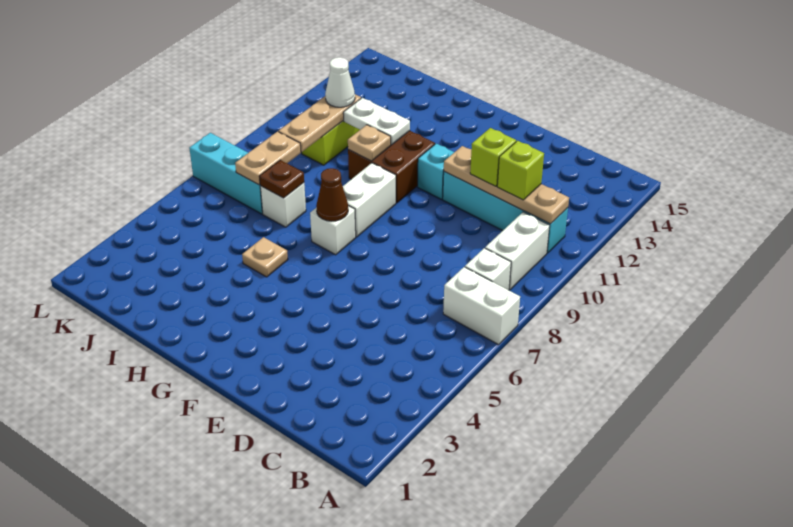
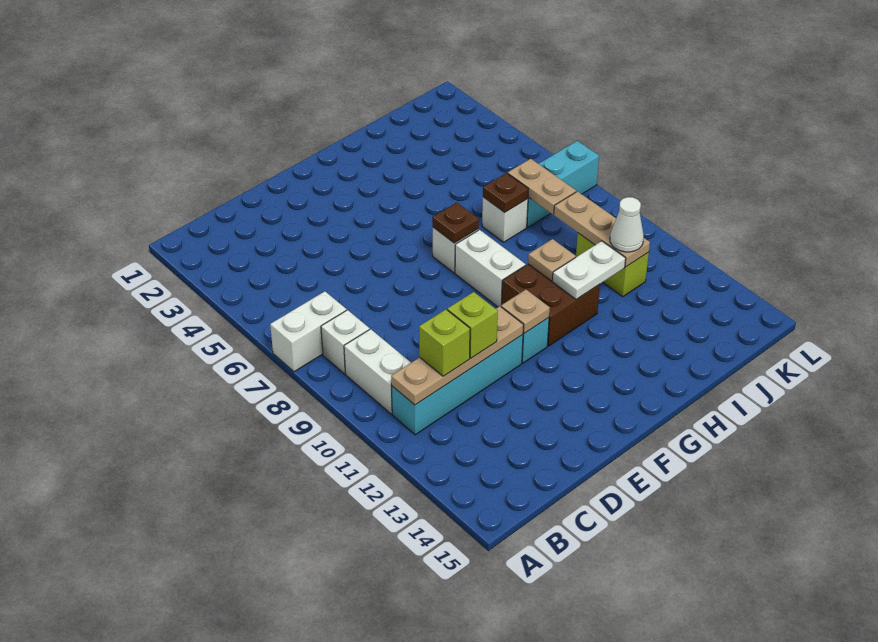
brown cone G7 level 2 -> brown plate G7 level 2
tan plate H5 level 1 -> tan plate F11 level 2

